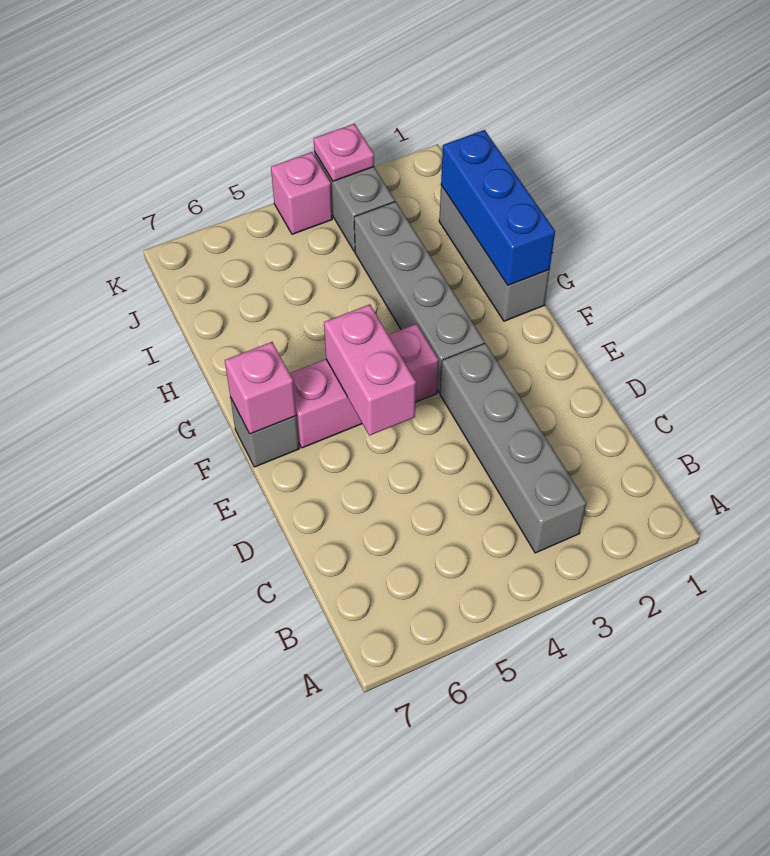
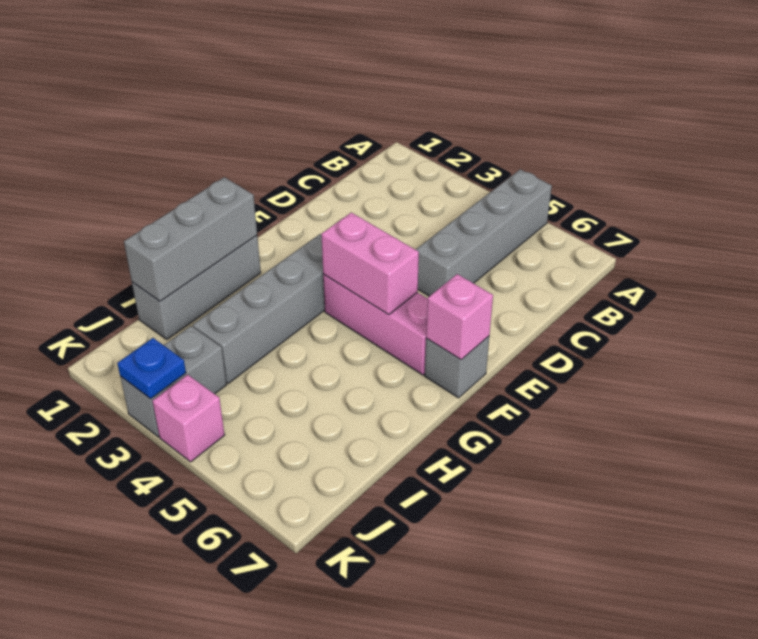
grey brick B3:E3 level 1 -> grey brick A5:D5 level 1
pink brick E5:F5 level 2 -> pink brick F4:F5 level 2
blue brick G1:I1 level 2 -> grey brick G1:I1 level 2
pink plate K3 level 2 -> blue plate K3 level 2

